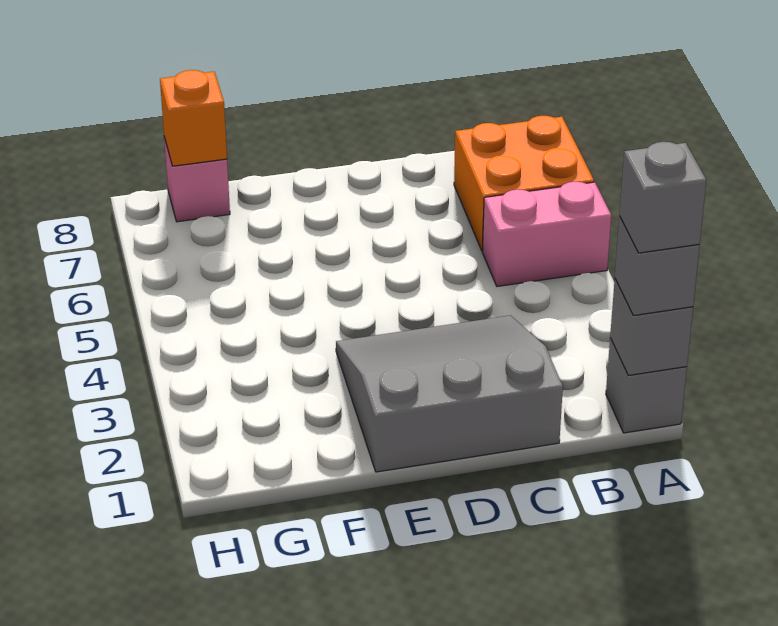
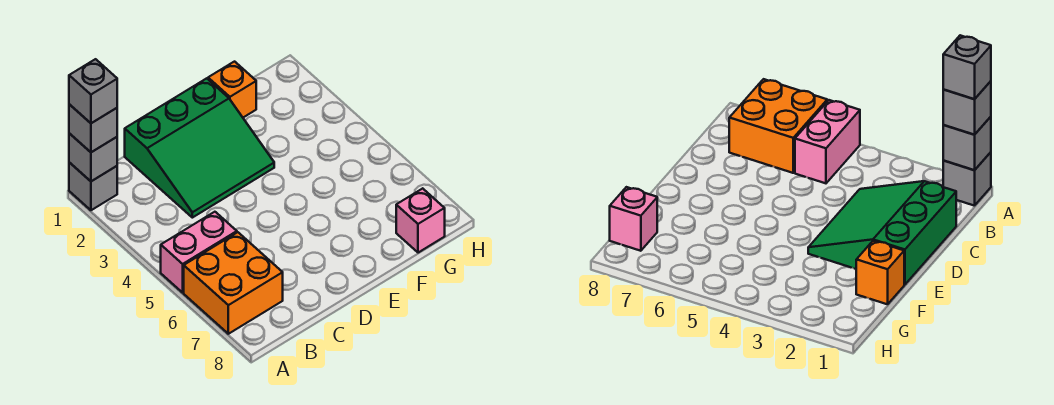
grey slope C1:E3 level 1 top 1 -> green slope C1:E3 level 1 top 1
orange brick G8 level 2 -> orange brick F1 level 1

